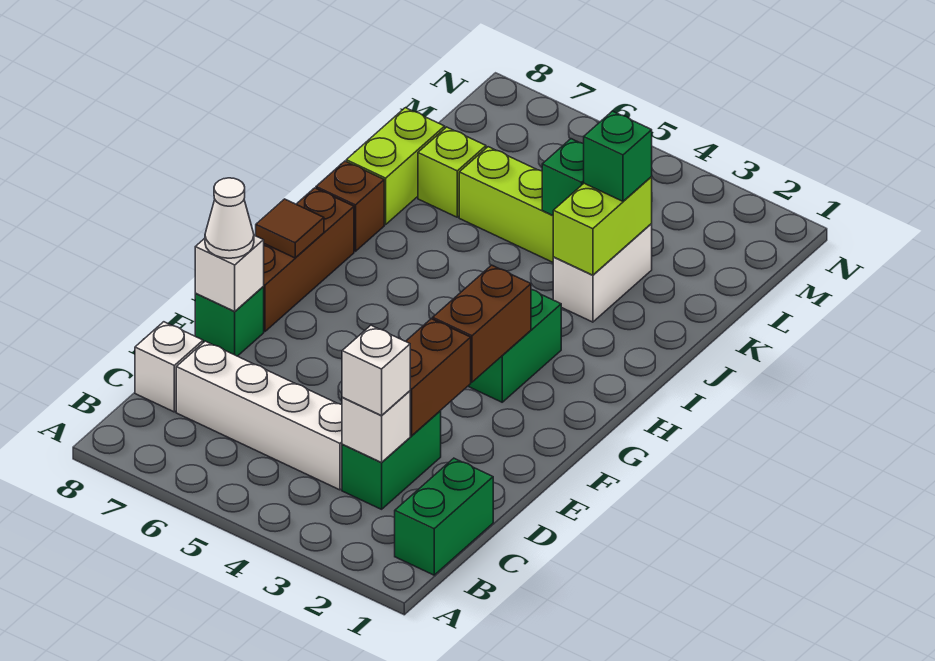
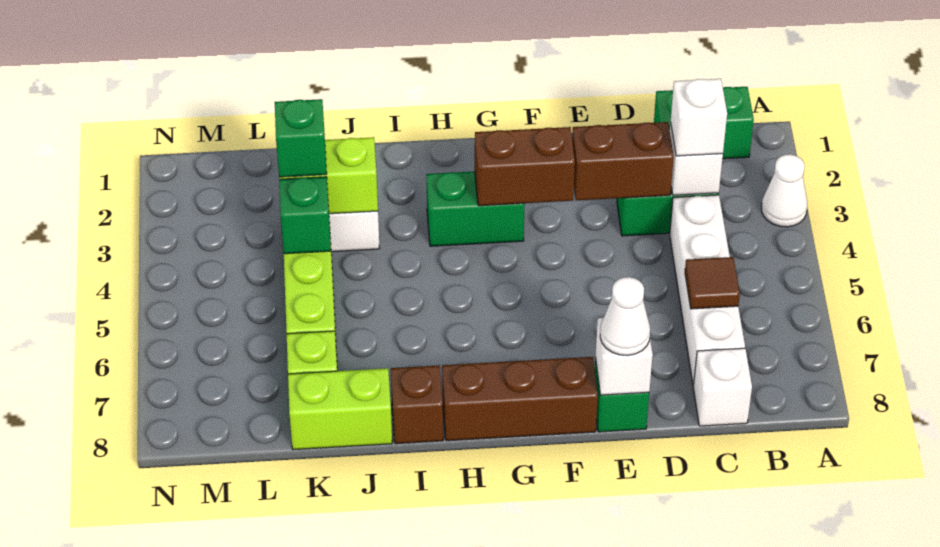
none -> white cone A3 level 1
brown tile G8 level 2 -> brown tile C6 level 2

